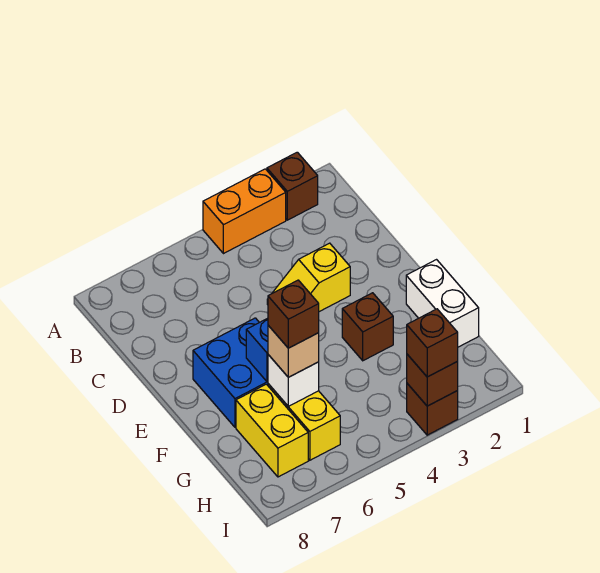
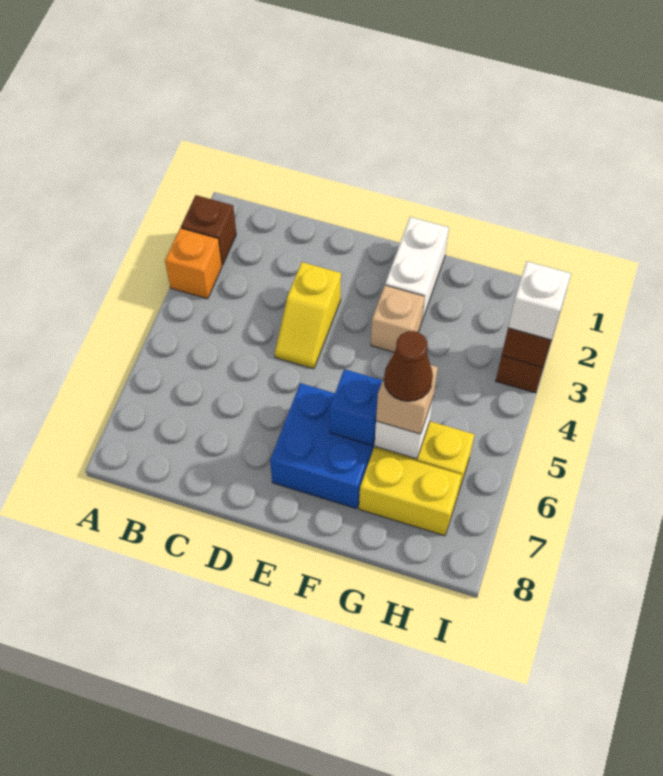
orange brick A3:A4 level 1 -> orange brick A3 level 1
white brick F1:G1 level 1 -> white brick F1:F2 level 1
brown brick F3 level 1 -> tan brick F3 level 1
brown brick G6 level 4 -> brown cone G6 level 4
brown brick I3 level 3 -> white brick I3 level 3

